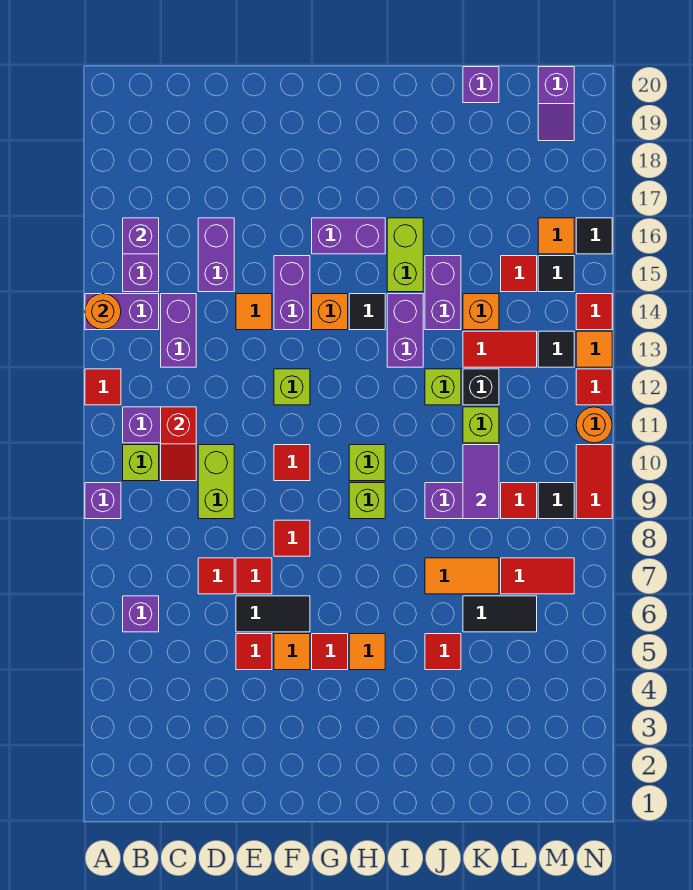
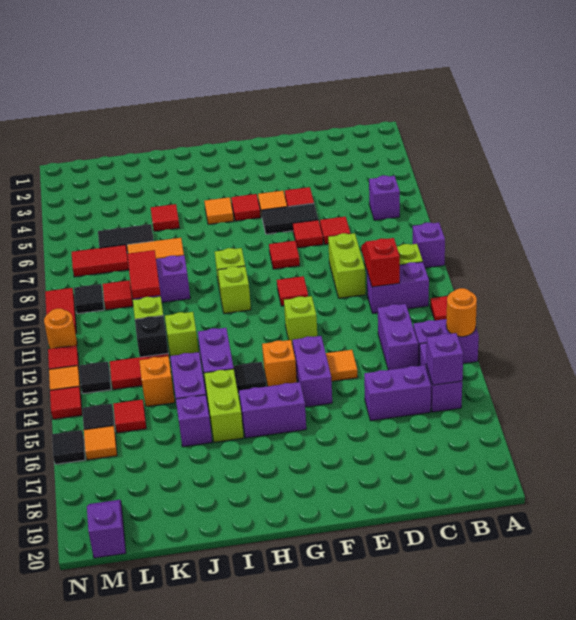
purple brick D15:D16 level 1 -> purple brick C16:D16 level 1
purple tile K9:K10 level 2 -> red tile K9:K10 level 2
purple brick K20 level 1 -> purple brick J16 level 1

